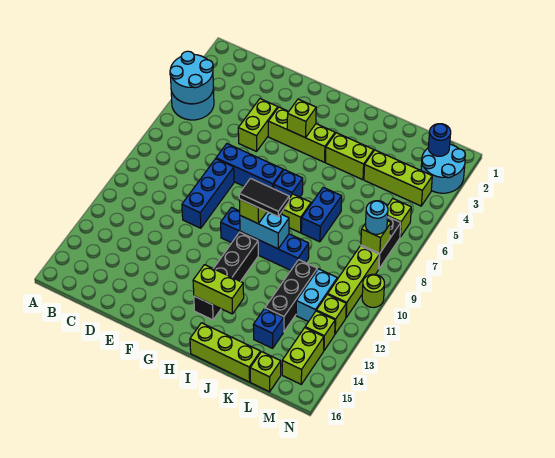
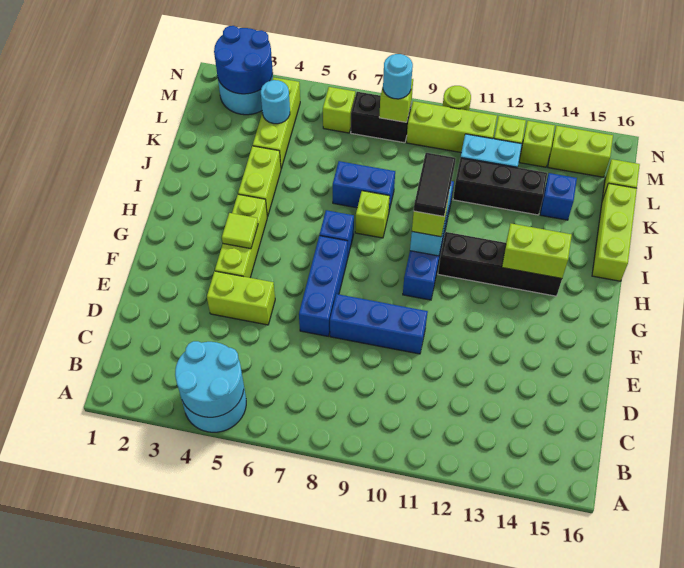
lime brick G4 level 2 -> lime tile G4 level 2
lime brick H14:I14 level 2 -> lime brick H13:H14 level 2
none -> cyan round brick L4 level 2
blue round brick M2 level 2 -> blue round brick M2:N3 level 2

